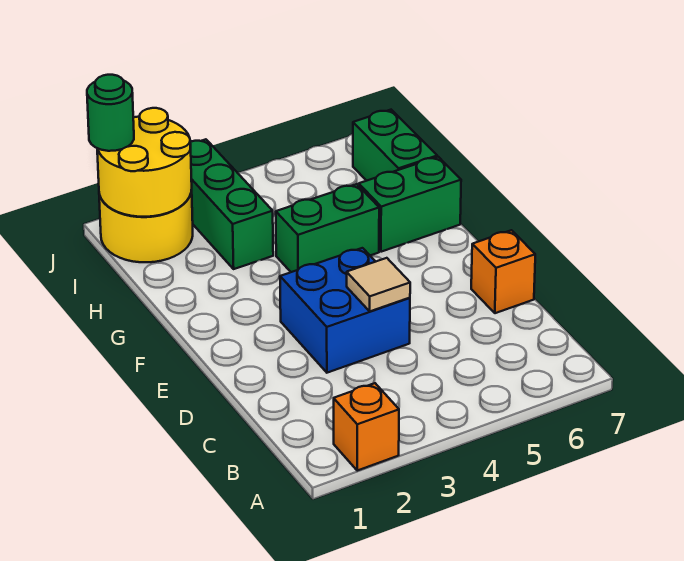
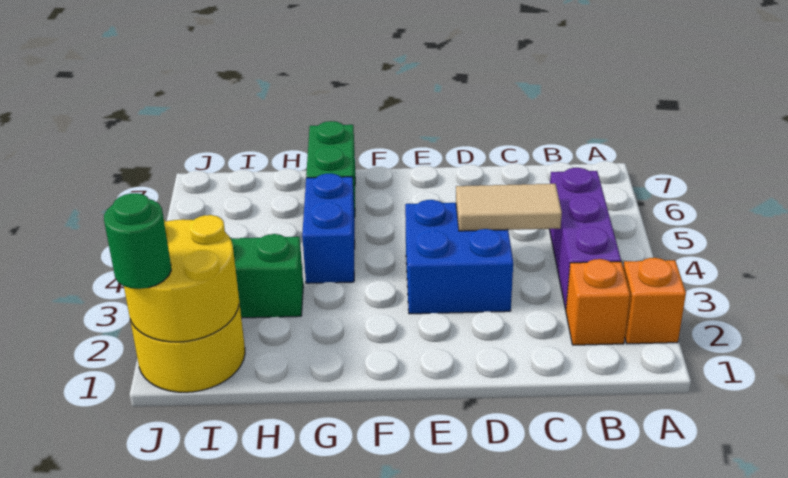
none -> purple brick B3:B5 level 1
tan tile D4 level 2 -> tan tile C4:D4 level 2
orange brick D7 level 1 -> orange brick B2 level 1
green brick G4:G5 level 1 -> blue brick G4:G5 level 1
green brick H7:I7 level 1 -> none

